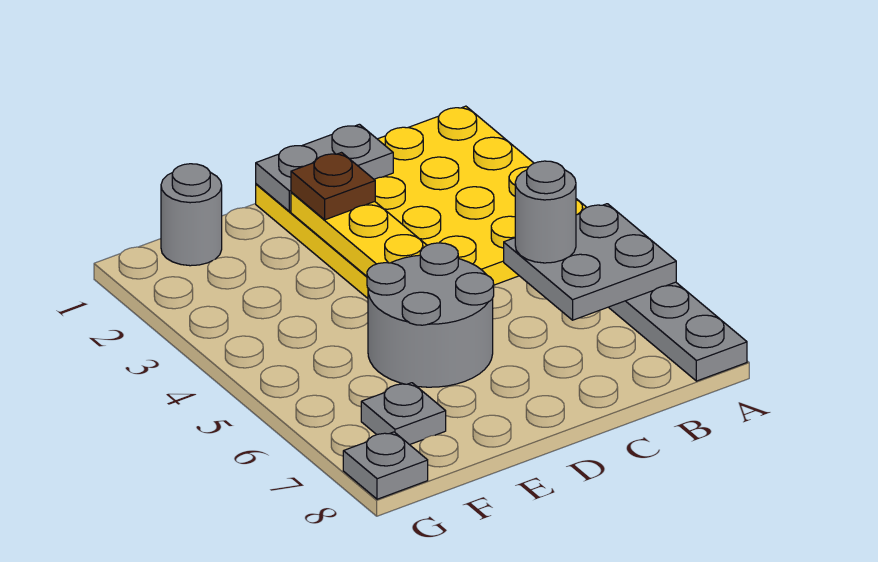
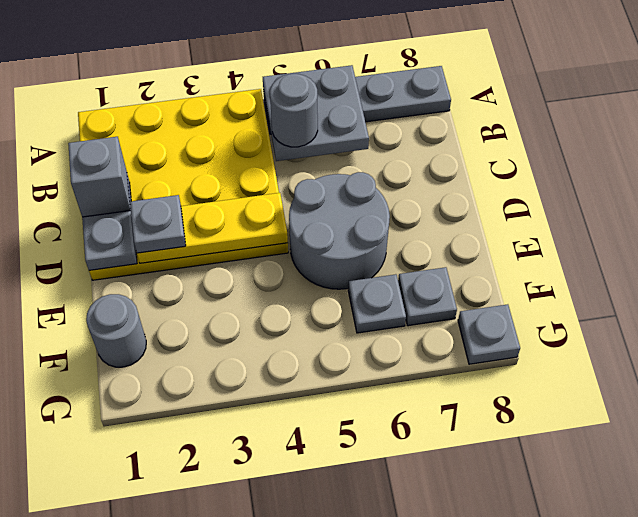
none -> grey brick C1 level 3
brown plate D2 level 3 -> grey plate D2 level 3
none -> grey plate F6 level 1

